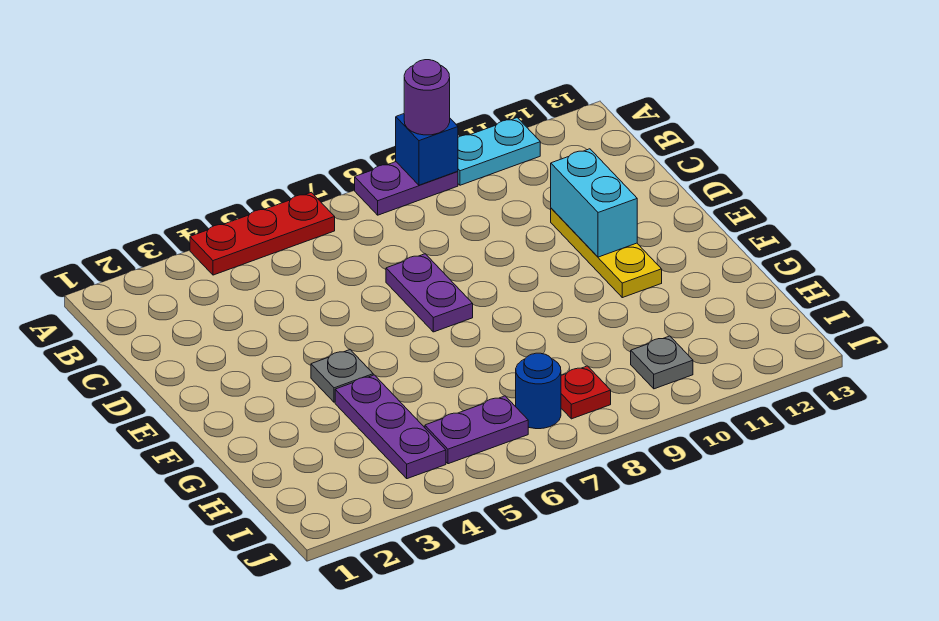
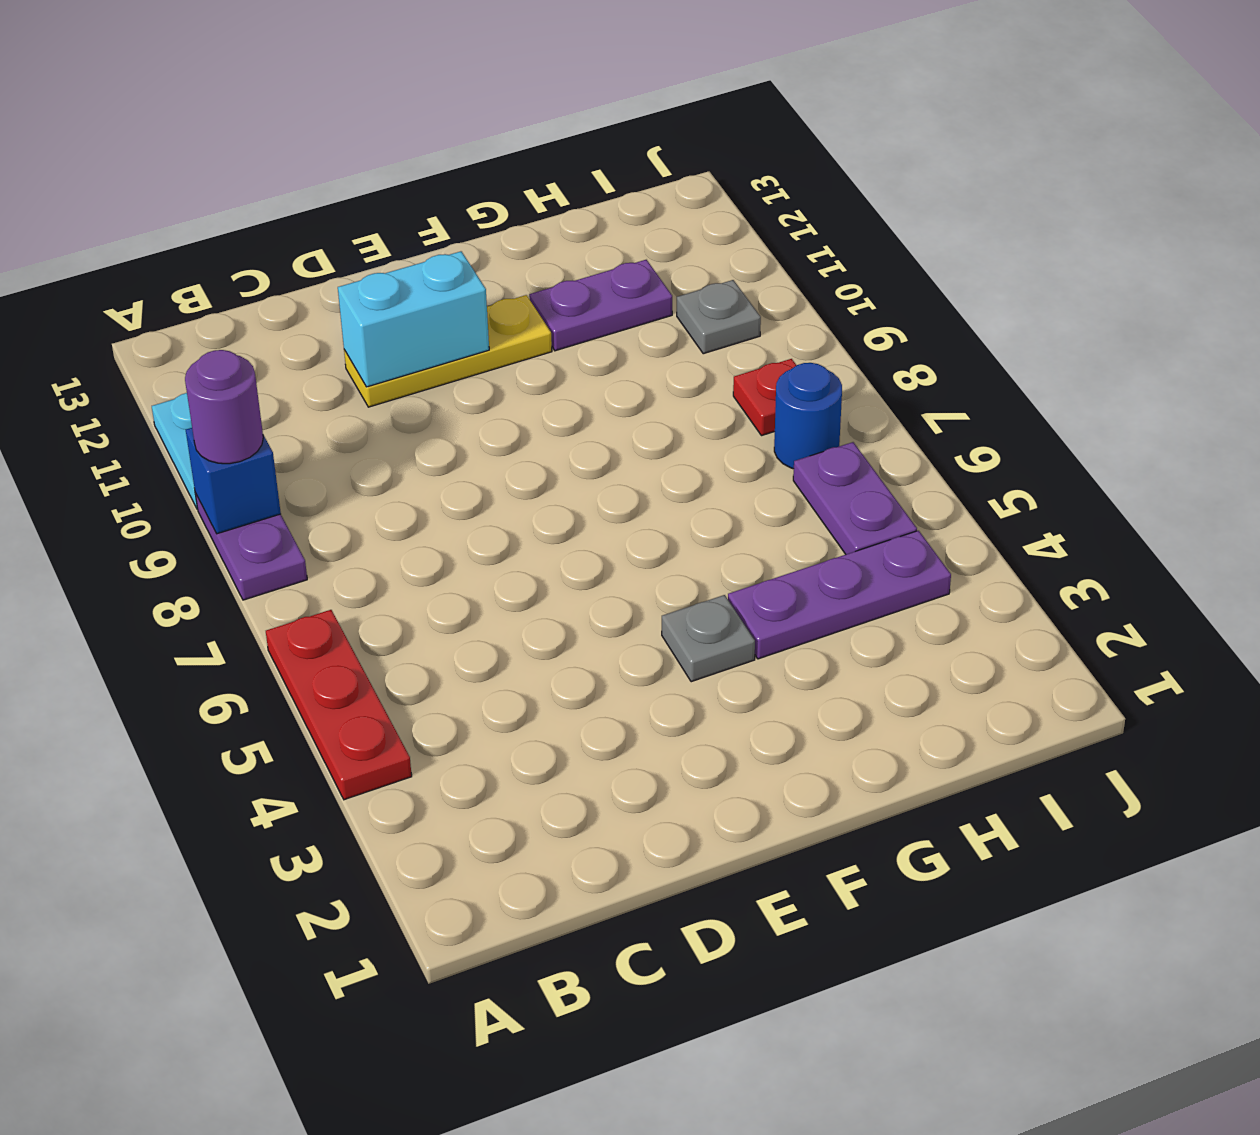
purple plate D7:E7 level 1 -> purple plate G11:H11 level 1

